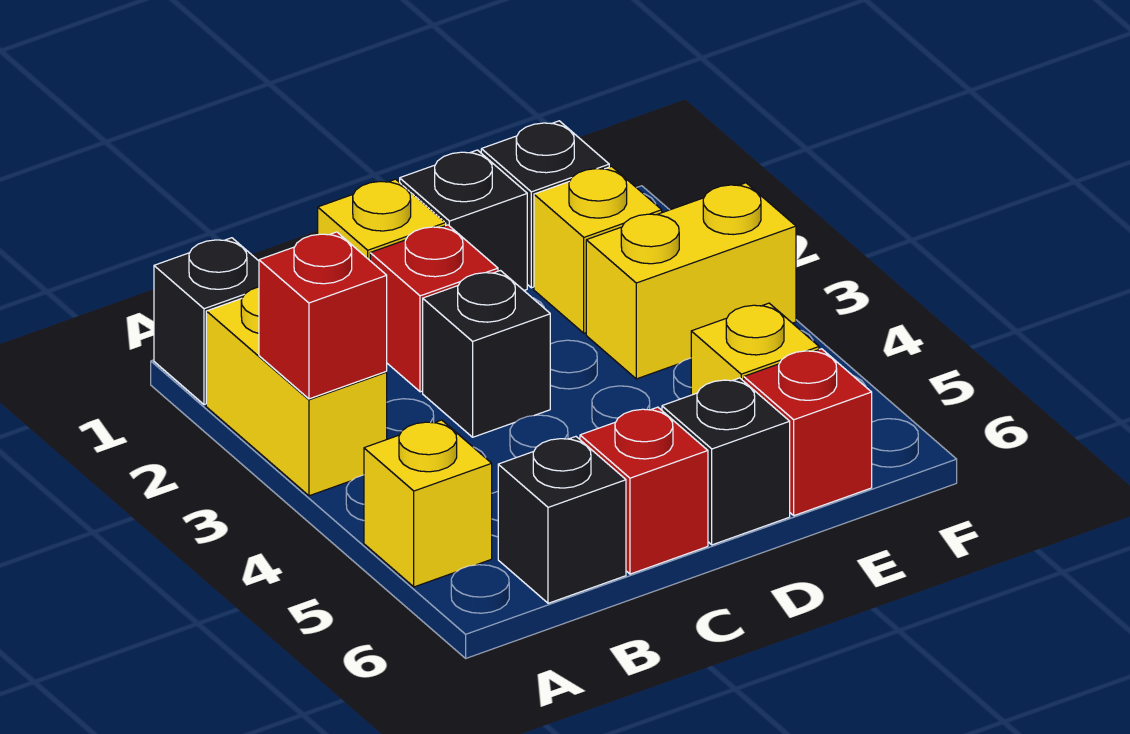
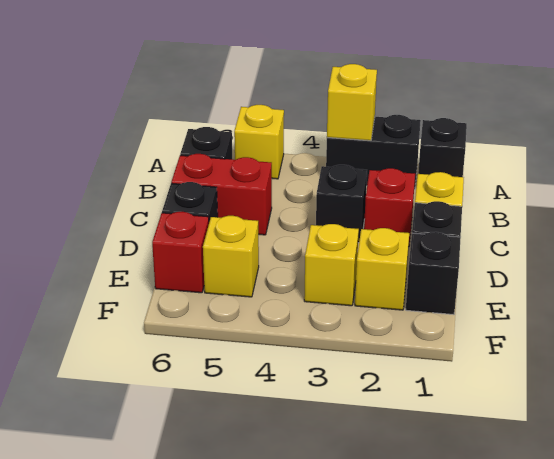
yellow brick A2:A3 level 1 -> black brick A2:A3 level 1
red brick A3 level 2 -> yellow brick A3 level 2
red brick C6 level 1 -> red brick C5:C6 level 1
yellow brick E3:F3 level 1 -> yellow brick E3 level 1

